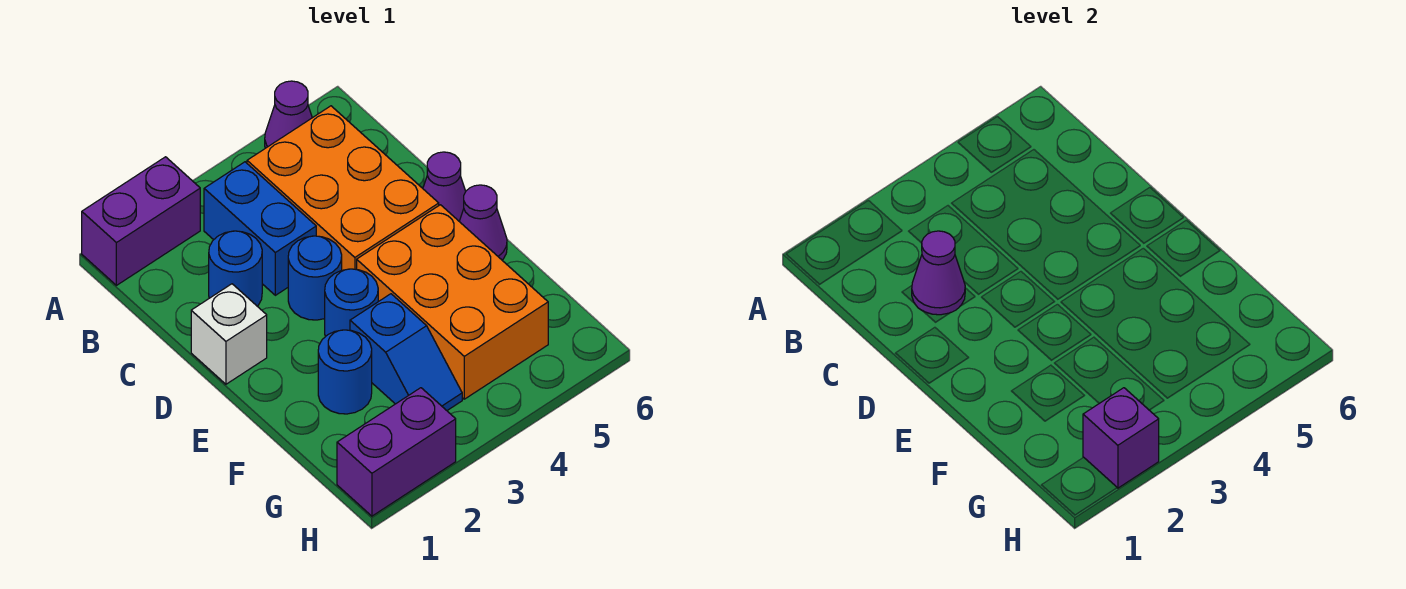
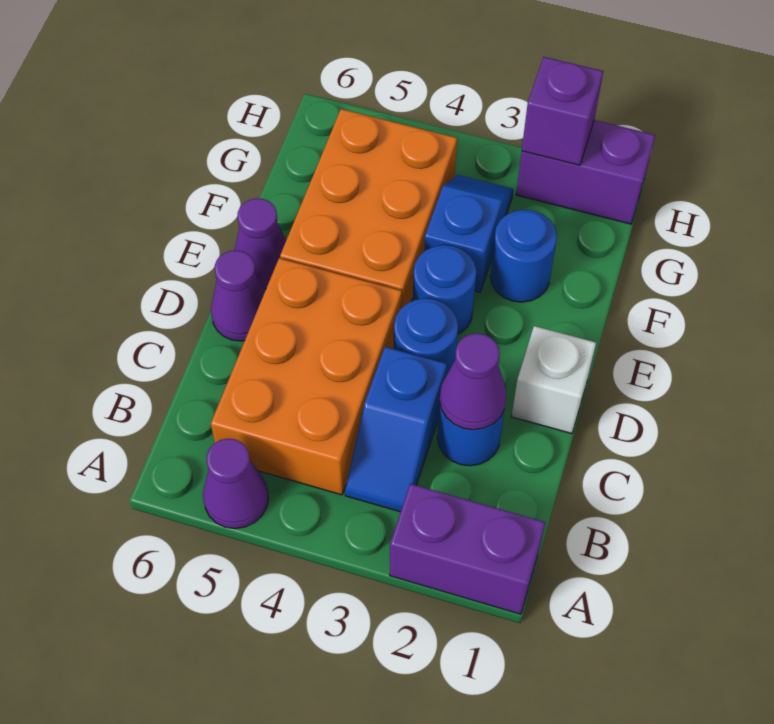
blue brick B3:C3 level 1 -> blue slope B3:C3 level 1 top C

